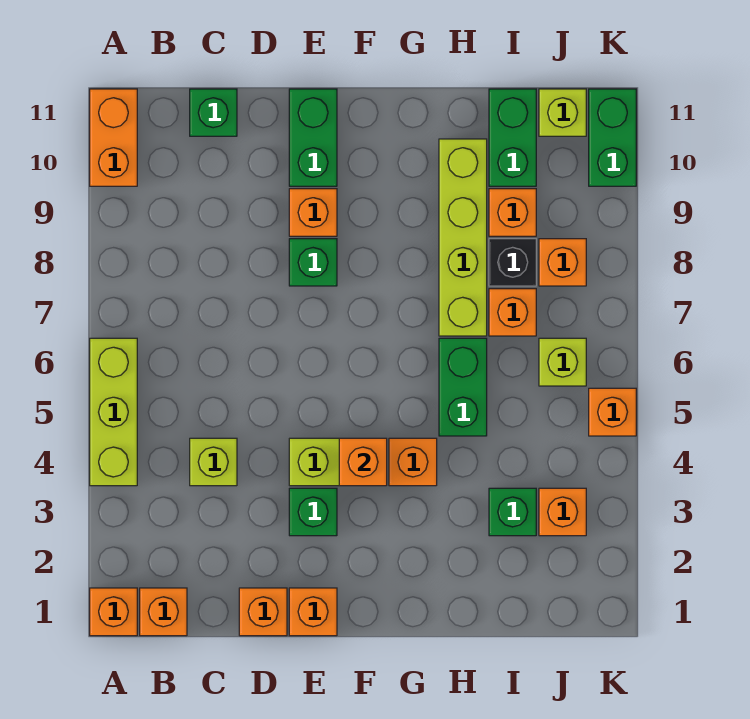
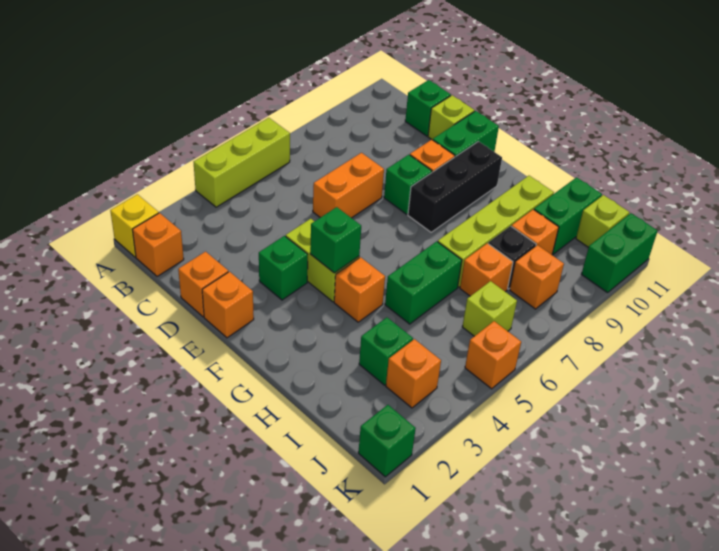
orange brick A1 level 1 -> yellow brick A1 level 1
orange brick A10:A11 level 1 -> orange brick D6:D7 level 1
lime brick C4 level 1 -> lime brick D11 level 1
orange brick F4 level 2 -> green brick F4 level 2
none -> black brick F8:F10 level 1
none -> green brick K1 level 1

